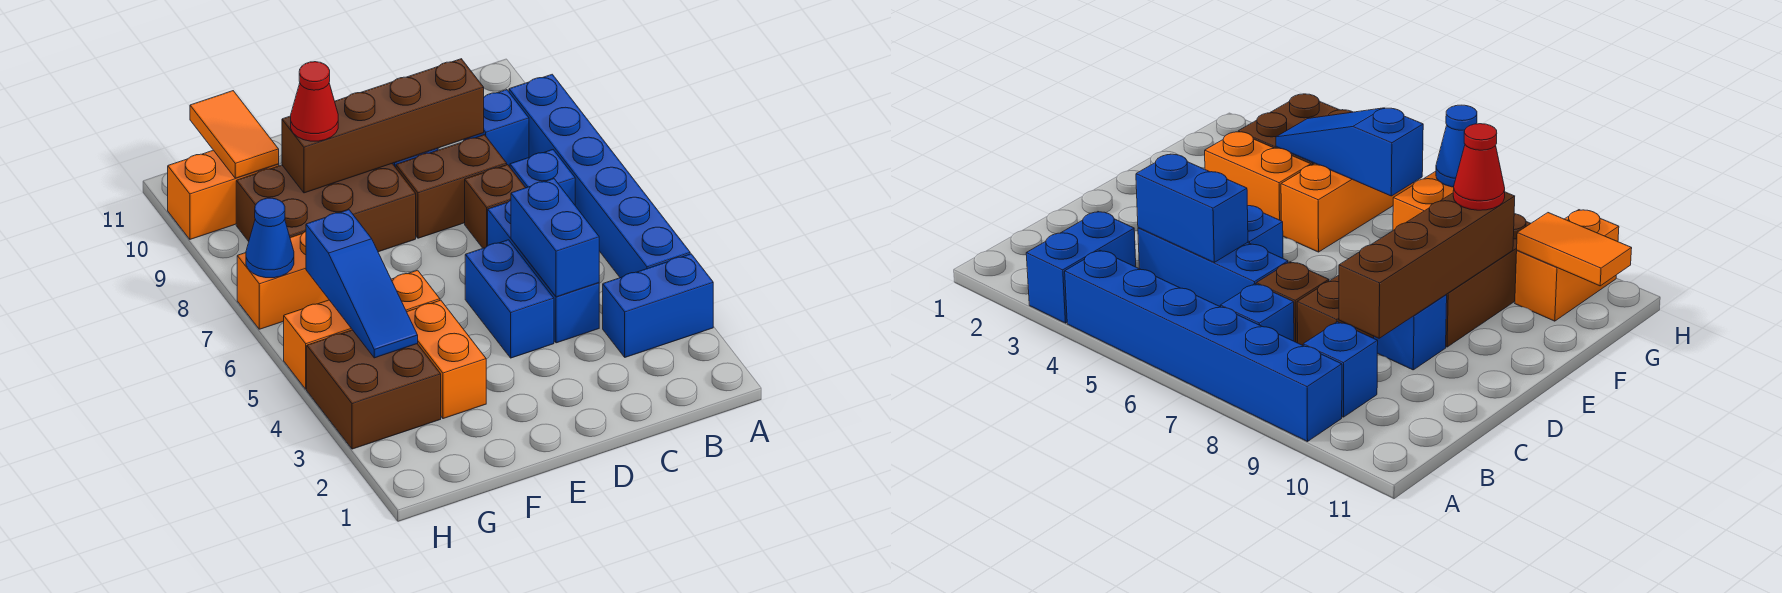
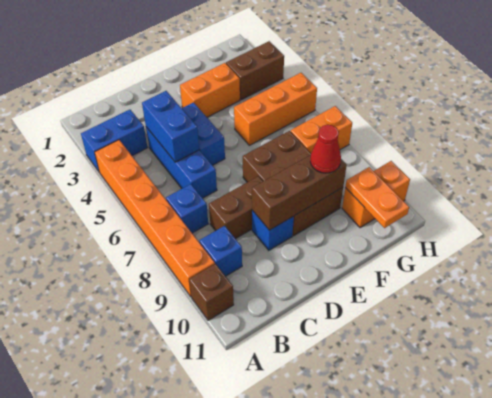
blue brick A4:A9 level 1 -> orange brick A4:A9 level 1
brown brick C7 level 1 -> brown brick A10 level 1
brown brick C9:F9 level 2 -> brown brick D9:F9 level 2
brown brick E8:G9 level 1 -> brown brick E7:F9 level 1
orange brick F3:F4 level 1 -> orange brick E3:F3 level 1
brown brick G3:H4 level 1 -> brown brick G3:H3 level 1
blue slope G4:G6 level 2 top 6 -> none
orange tile G10:G11 level 2 -> orange plate G10:G11 level 2
blue cone H7 level 2 -> none

